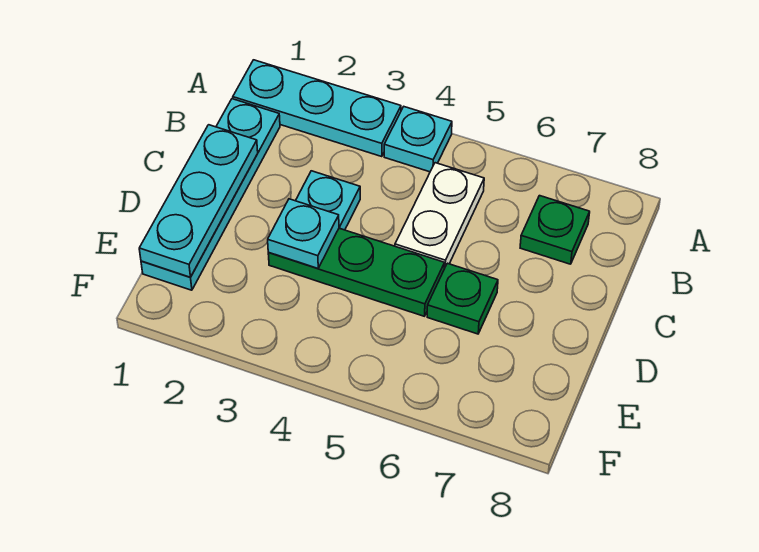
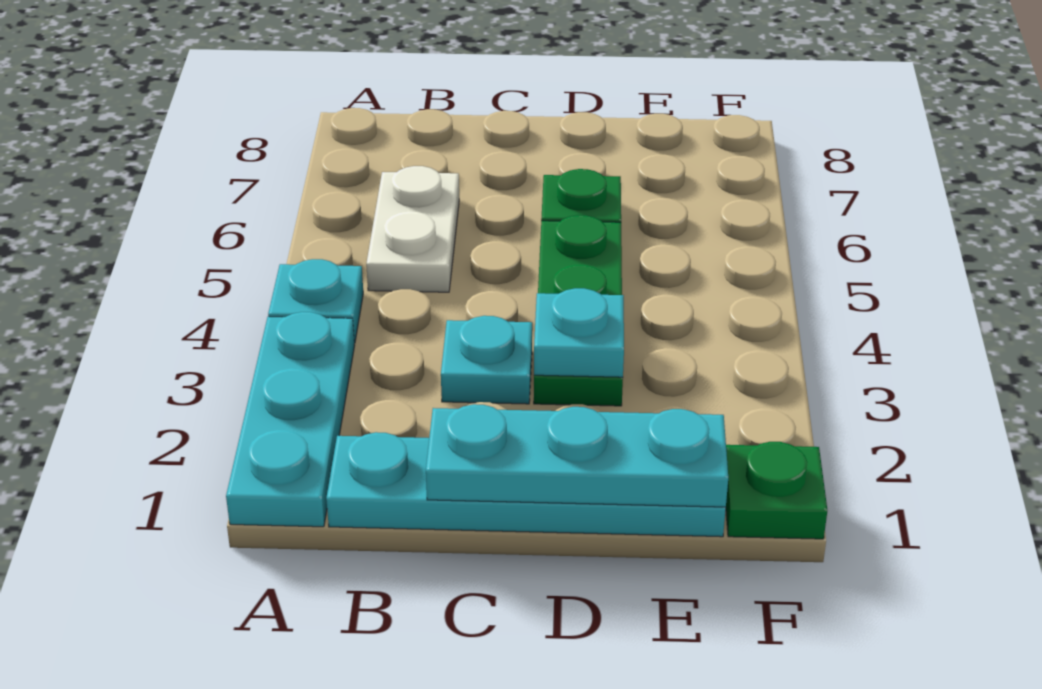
white plate B5:C5 level 1 -> white plate B5:B6 level 1
green plate B7 level 1 -> green plate F1 level 1

